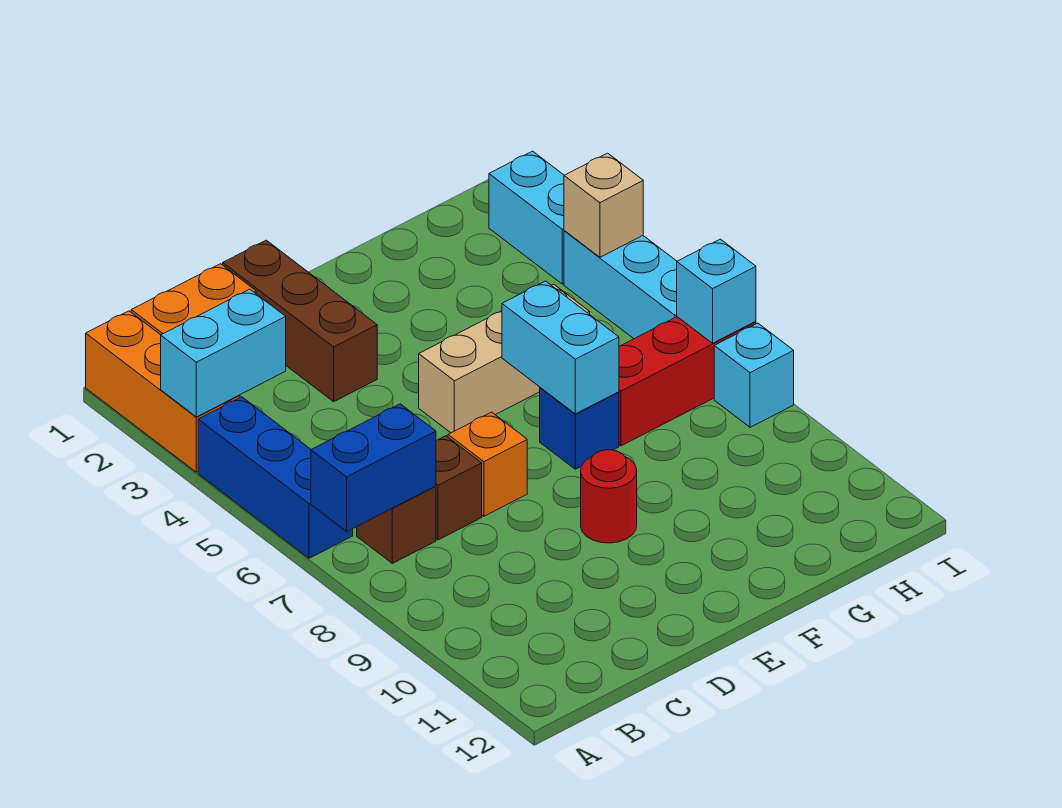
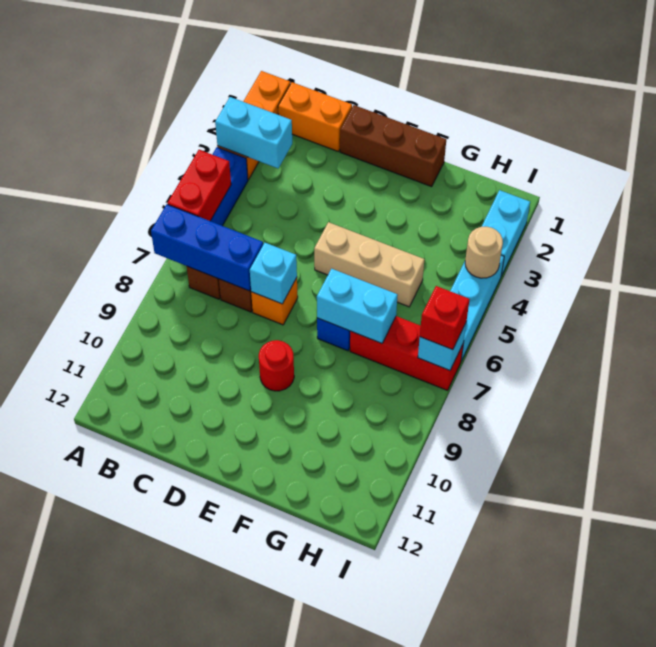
none -> red brick A5:A6 level 2
blue brick A7:B7 level 2 -> blue brick A7:C7 level 2
brown brick D1:D3 level 1 -> brown brick D1:F1 level 1
cyan brick F6:F7 level 2 -> cyan brick F7:G7 level 2
tan brick I4 level 2 -> tan round brick I4 level 2
none -> red brick I7 level 3
cyan brick I8 level 1 -> cyan brick D7 level 2

